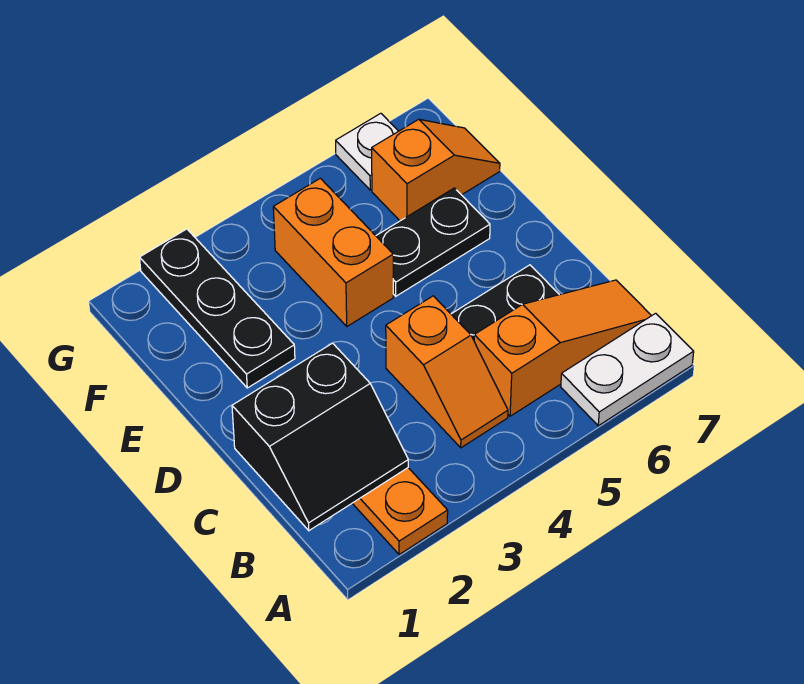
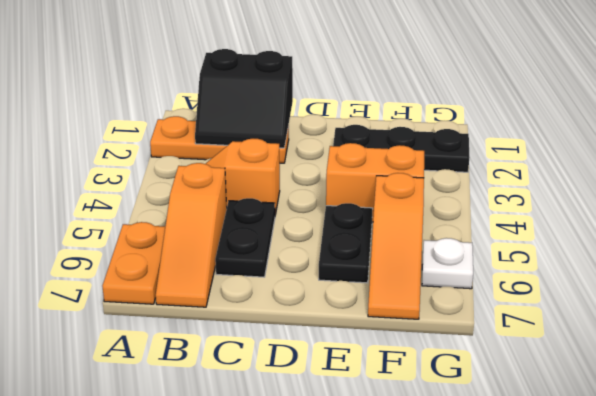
white plate A6:A7 level 1 -> orange plate A6:A7 level 1
black slope B1:C2 level 2 top C -> black slope B1:C2 level 2 top 1
orange slope F6:F7 level 1 top 6 -> orange slope F5:F7 level 1 top 5

